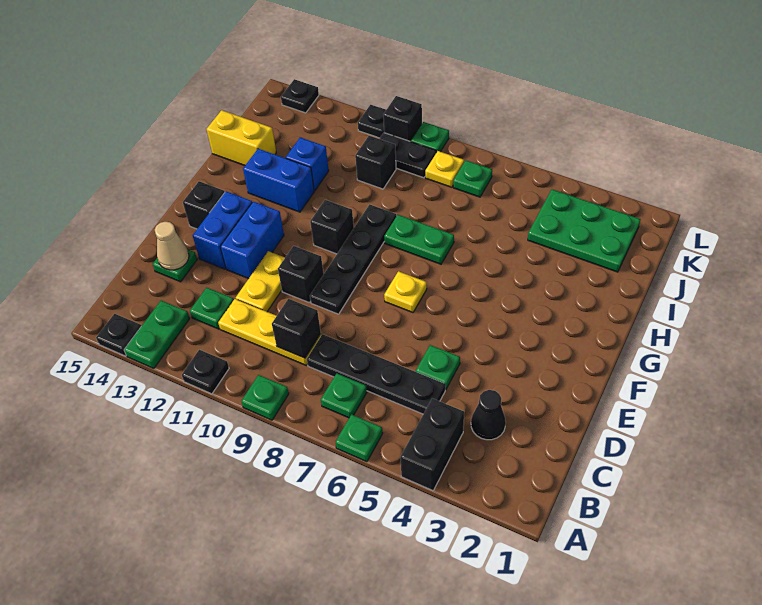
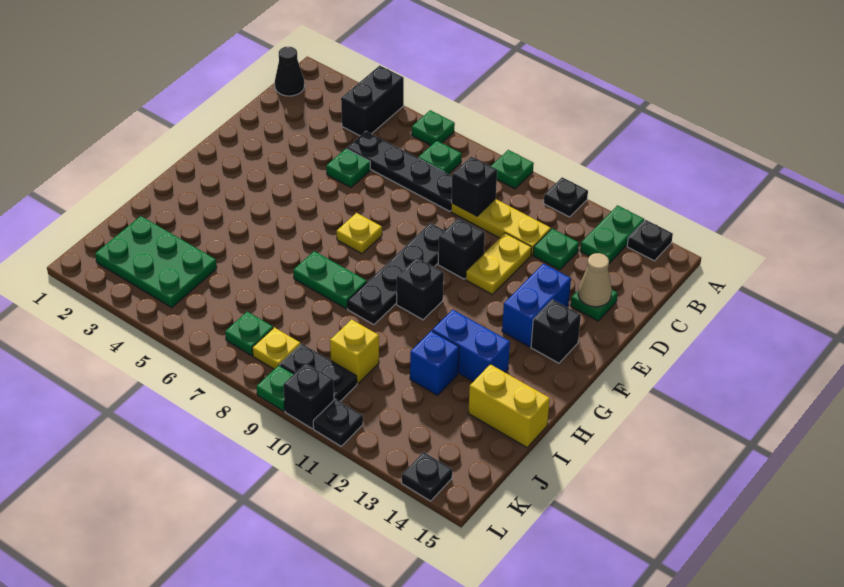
black cone C3 level 1 -> black cone B1 level 1
blue brick E12:F12 level 1 -> none
black brick J10 level 1 -> yellow brick J10 level 1

